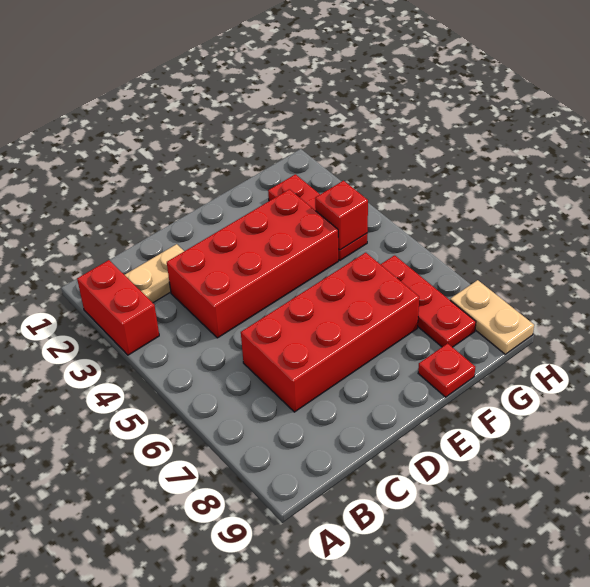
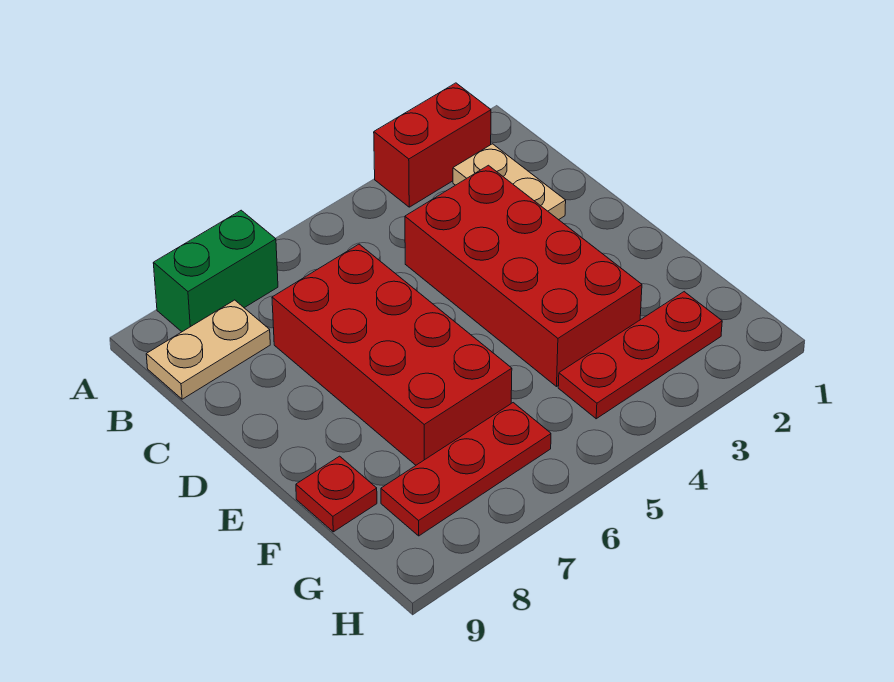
none -> green brick A7:A8 level 1
red brick G4 level 2 -> none
tan plate H8:H9 level 1 -> tan plate B8:B9 level 1

